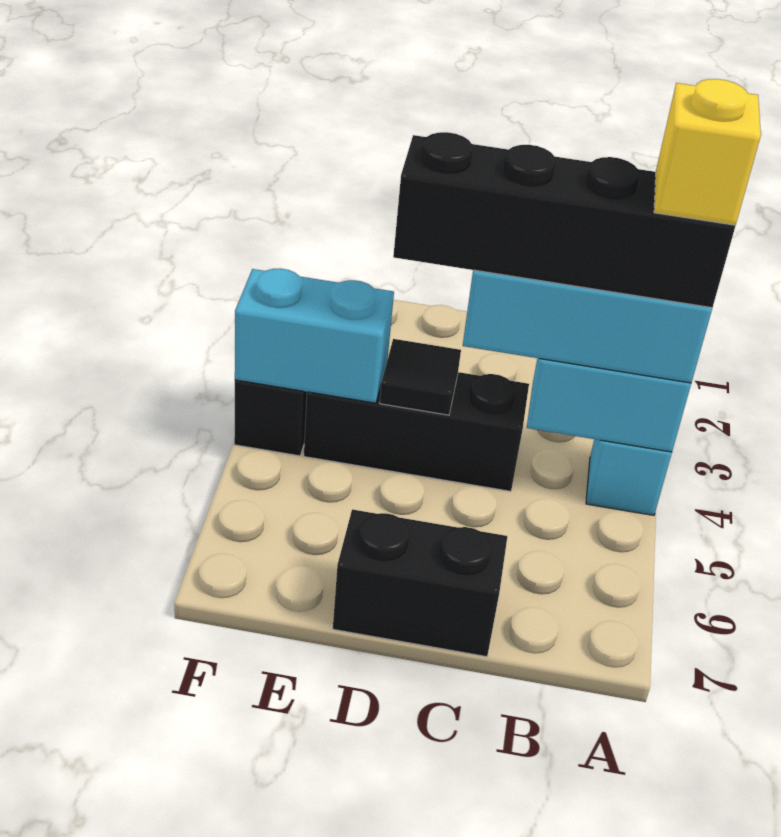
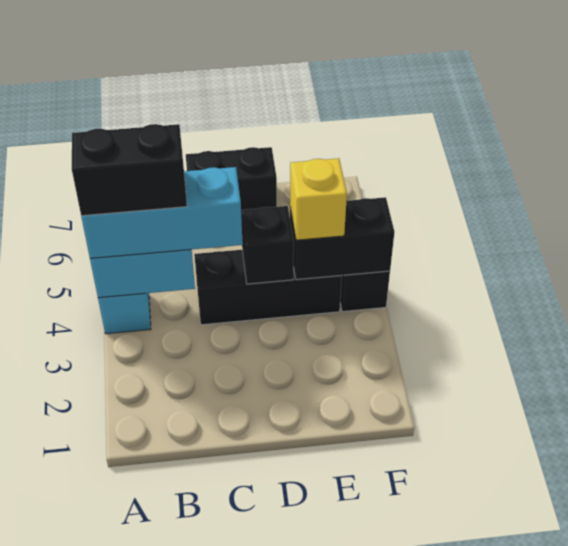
black brick A4:D4 level 4 -> black brick A4:B4 level 4
yellow brick A4 level 5 -> yellow brick E4 level 3
black tile D4 level 2 -> black brick D4 level 2
cyan brick E4:F4 level 2 -> black brick E4:F4 level 2

